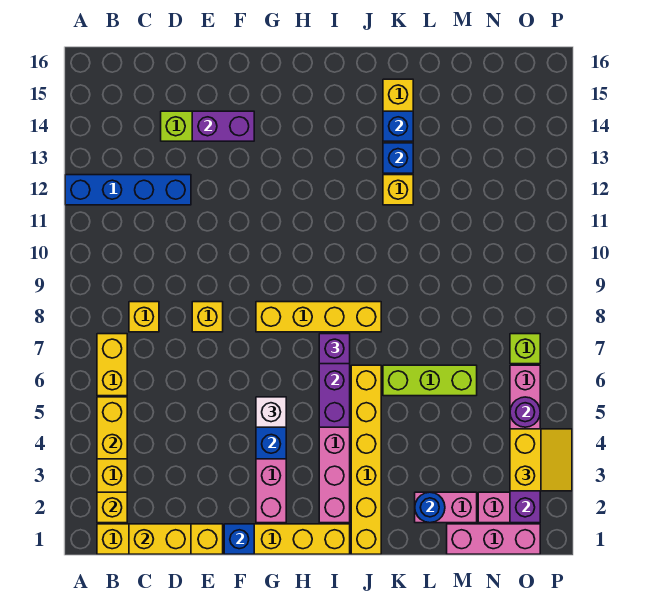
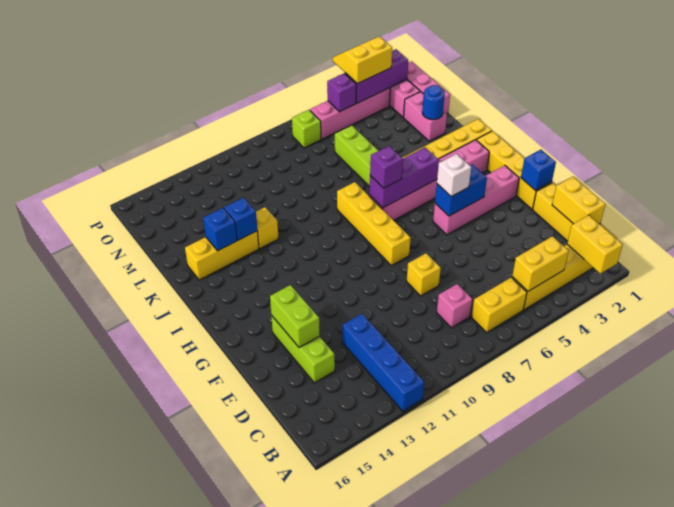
yellow brick B2 level 2 -> yellow brick A2:B2 level 2
yellow brick C8 level 1 -> pink brick C8 level 1
purple brick E14:F14 level 2 -> lime brick E14:F14 level 2
purple round brick O5 level 2 -> purple brick O5 level 2

